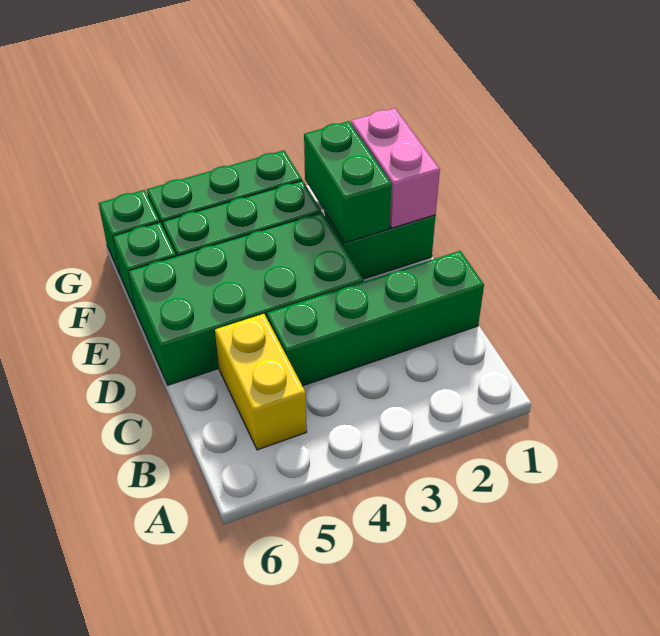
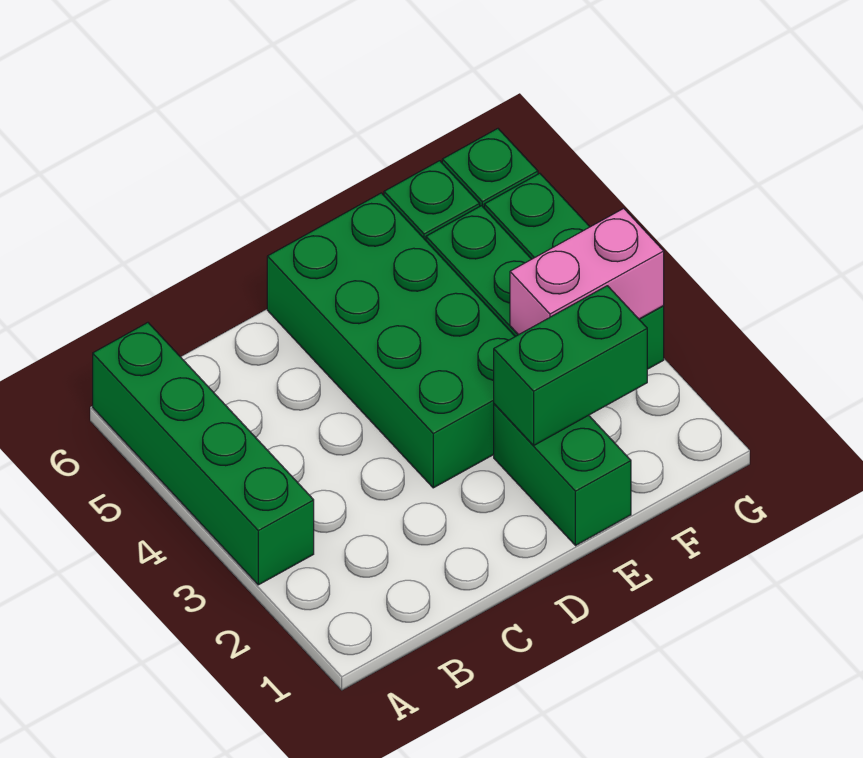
yellow brick B5:C5 level 1 -> none
green brick C1:C4 level 1 -> green brick A3:A6 level 1
pink brick E1:F1 level 2 -> pink brick F3:G3 level 2

